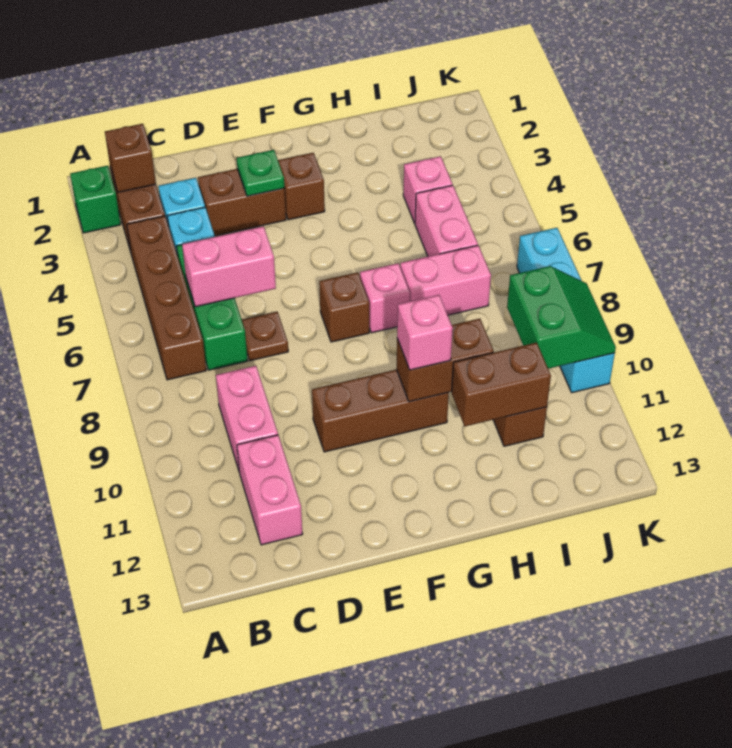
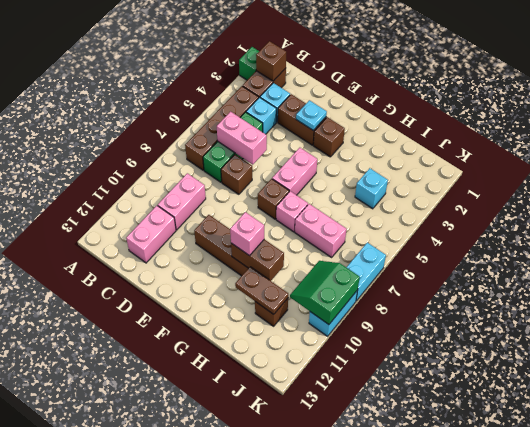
brown plate D7 level 1 -> brown brick D7 level 1
green plate E3 level 2 -> cyan plate E3 level 2
brown brick H11:I11 level 2 -> brown plate H11:I11 level 2
pink brick I4 level 1 -> cyan brick I4 level 1
pink brick I5:I6 level 1 -> pink brick F5:F6 level 1
green slope J9:K10 level 2 top J -> green slope J9:K10 level 2 top K

